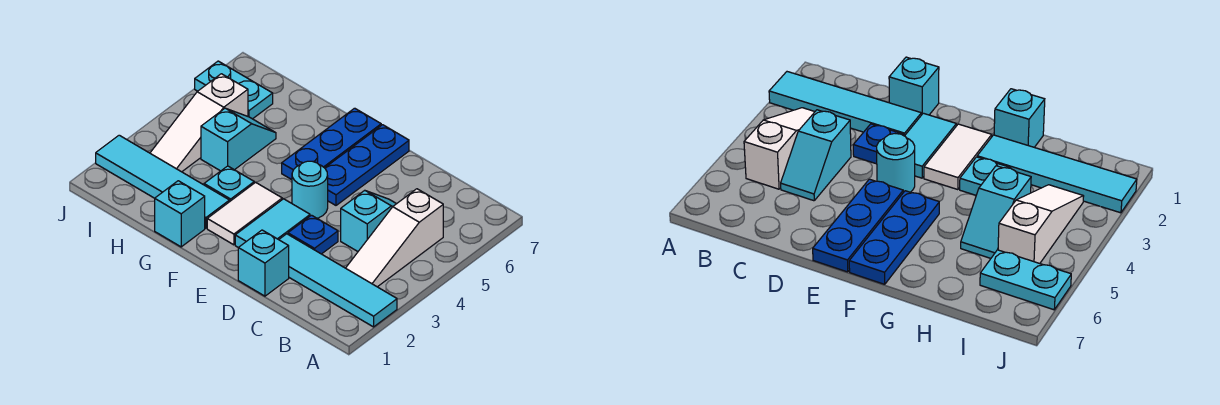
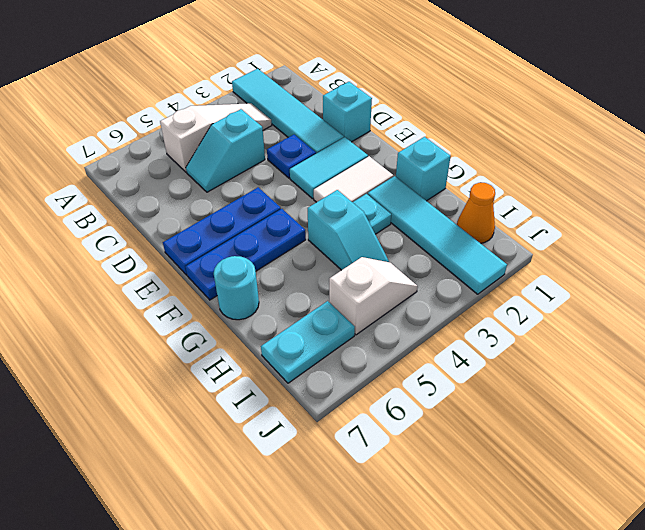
cyan round brick E4 level 1 -> cyan round brick G7 level 1
cyan slope H4:H5 level 1 top 4 -> cyan slope G4:H4 level 1 top G
none -> orange cone I1 level 1
white slope I3:I5 level 1 top 5 -> white slope I4:I5 level 1 top 5
cyan plate I6:J6 level 1 -> cyan plate I6:I7 level 1

